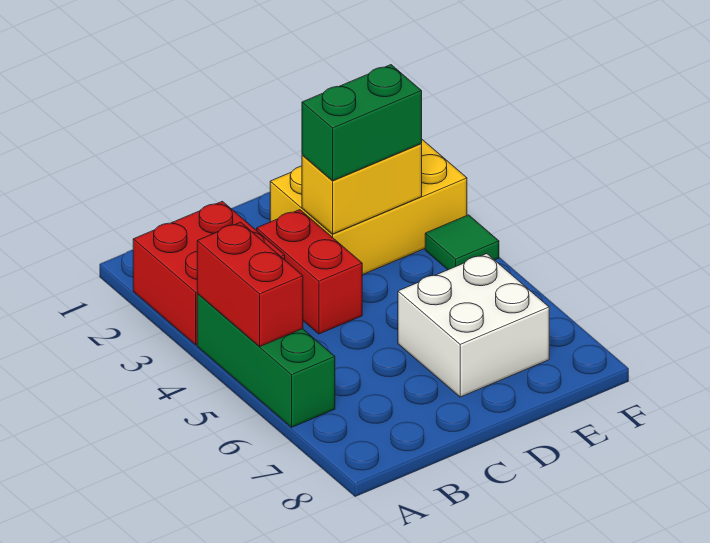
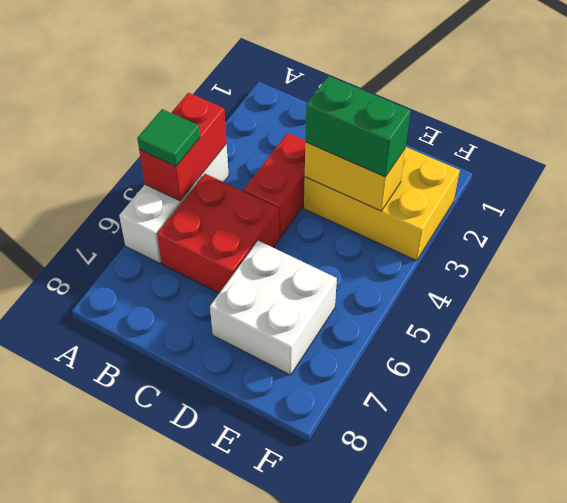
red brick A2:B3 level 1 -> red brick B5:C6 level 1
green brick A4:A6 level 1 -> white brick A4:A6 level 1
green tile F4 level 1 -> green tile A5 level 3

